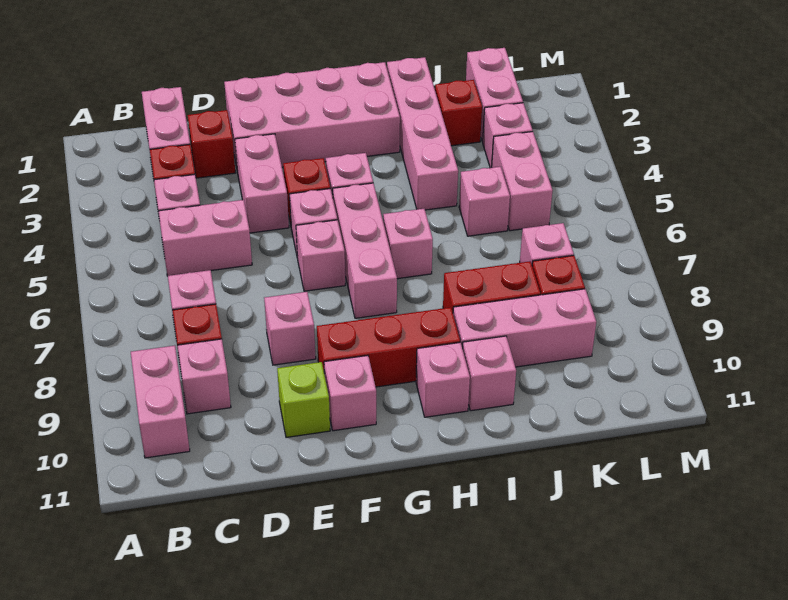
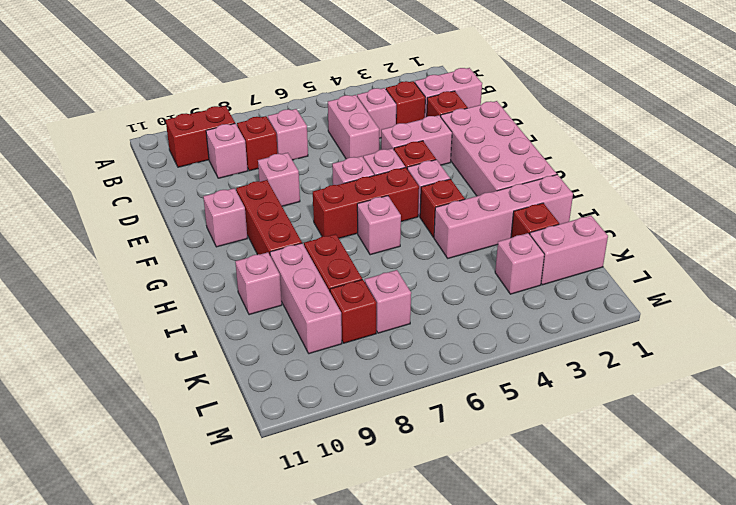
pink brick B9:B10 level 1 -> red brick B9:B10 level 1
lime brick E10 level 1 -> none
pink brick G5:G7 level 1 -> red brick G5:G7 level 1
none -> red brick H4 level 1
pink brick H10 level 1 -> none
pink brick J5 level 1 -> none
pink brick K4:K5 level 1 -> none

